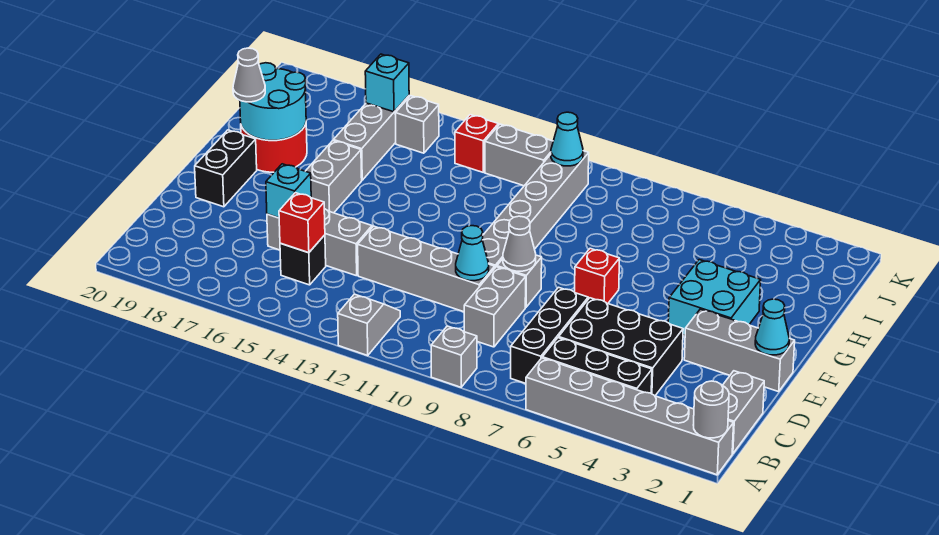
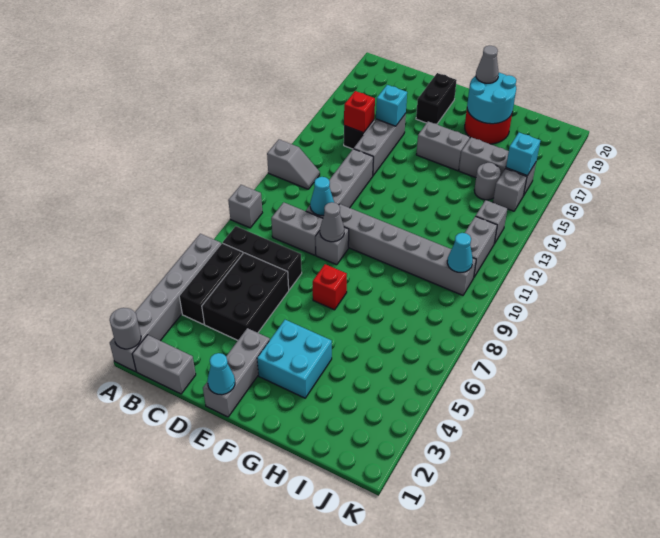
black brick E19:F19 level 1 -> black brick E18:E19 level 1
none -> grey round brick I15 level 1
red brick J13 level 1 -> grey brick J13 level 1

